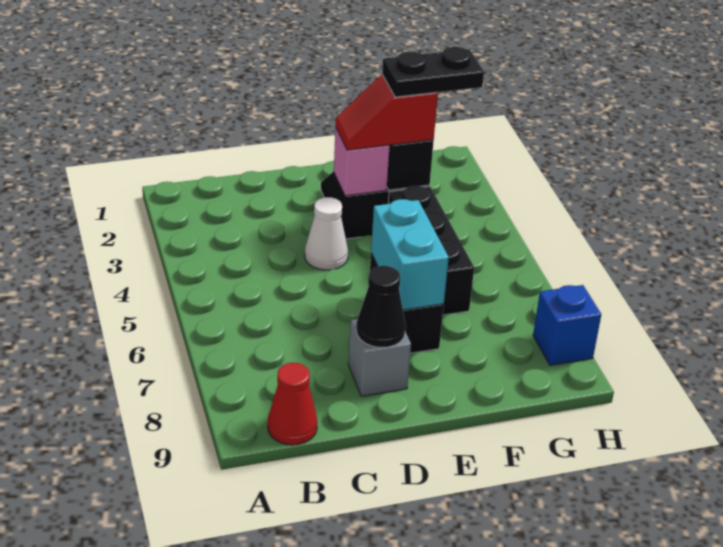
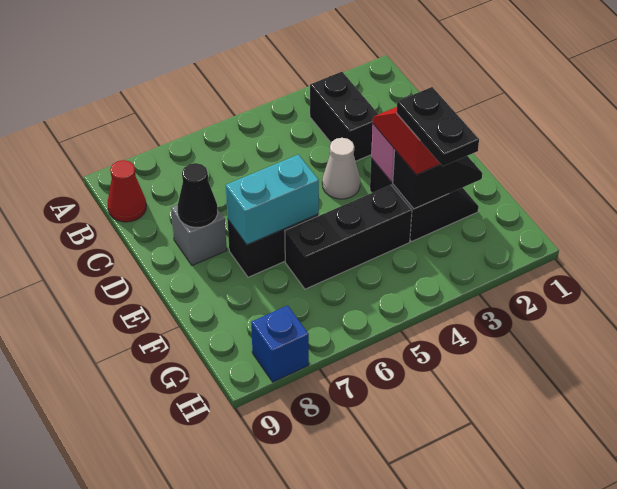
none -> black brick B3:C3 level 1

